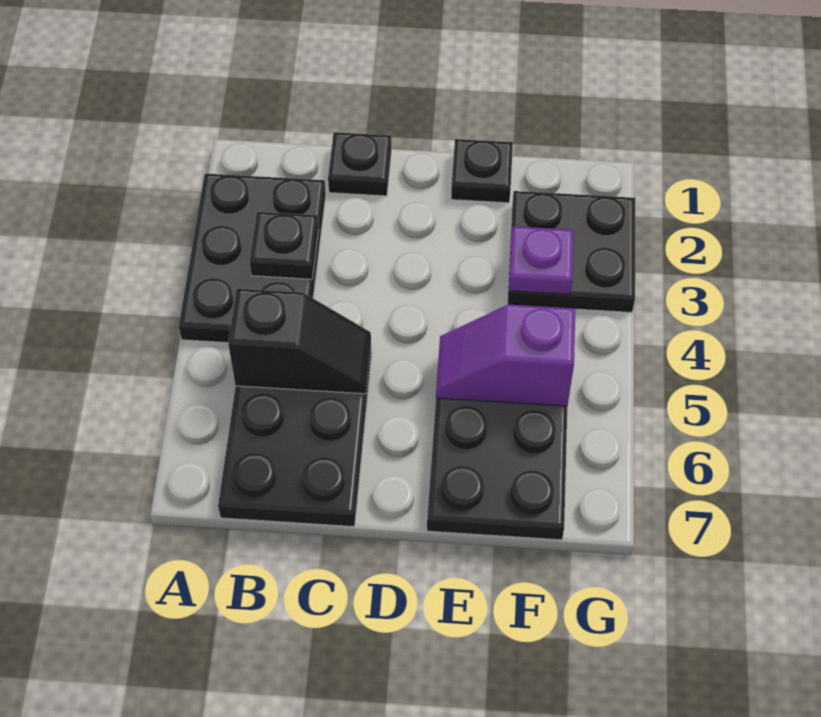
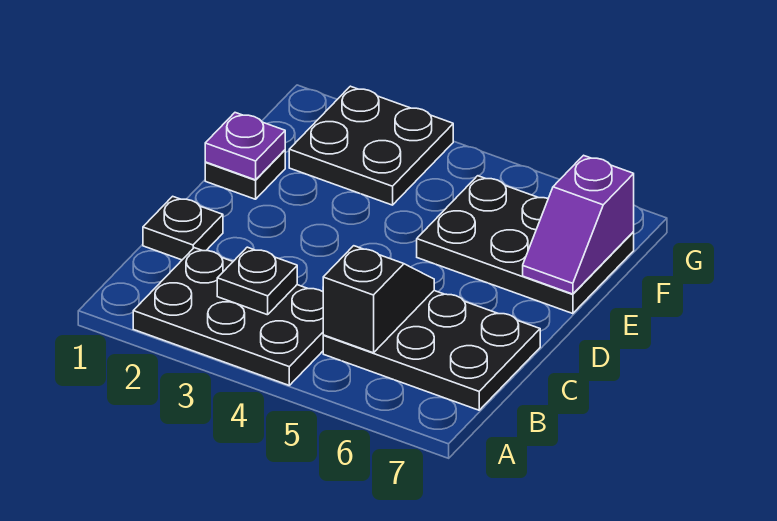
purple slope E5:F5 level 2 top F -> purple slope E7:F7 level 2 top F
purple plate F3 level 2 -> purple plate E1 level 2

